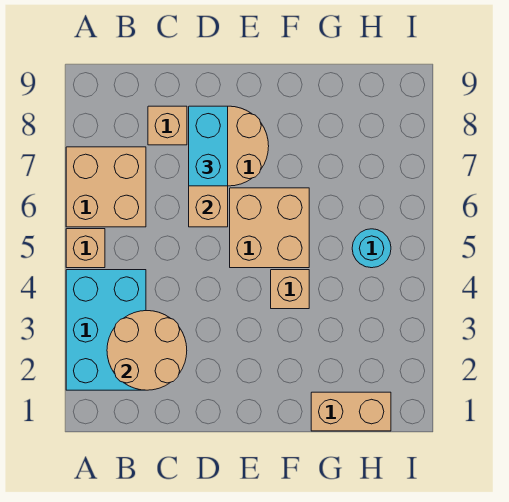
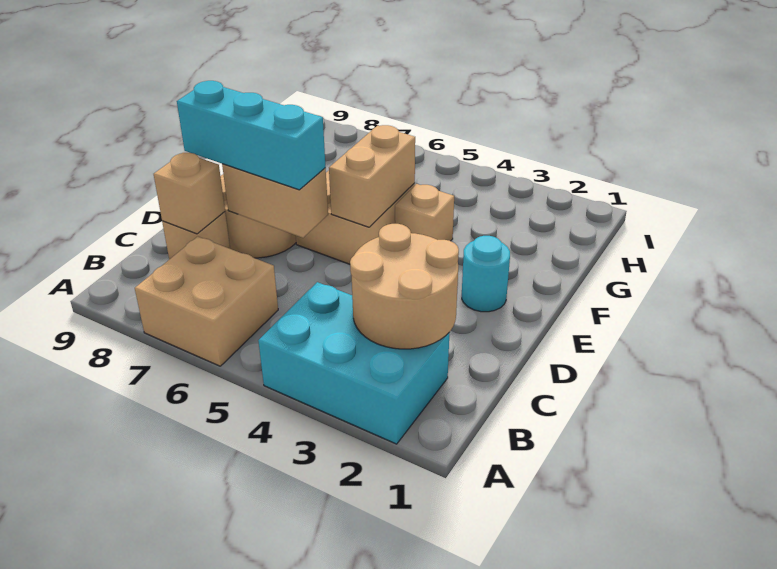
tan brick A5 level 1 -> tan brick C8 level 2
cyan brick D7:D8 level 3 -> cyan brick D6:D8 level 3
tan brick G1:H1 level 1 -> tan brick E5:F5 level 2
cyan round brick H5 level 1 -> cyan round brick E2 level 1

